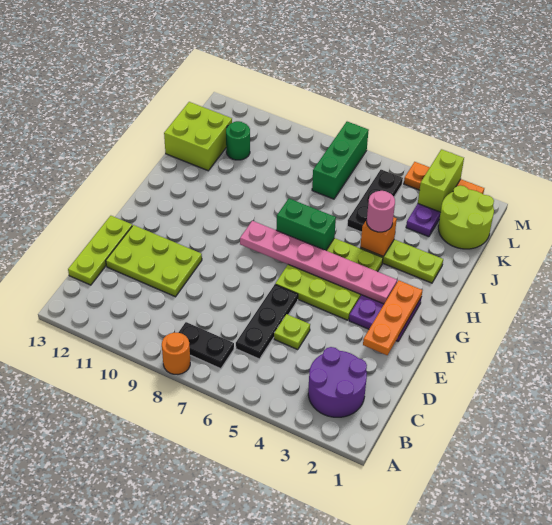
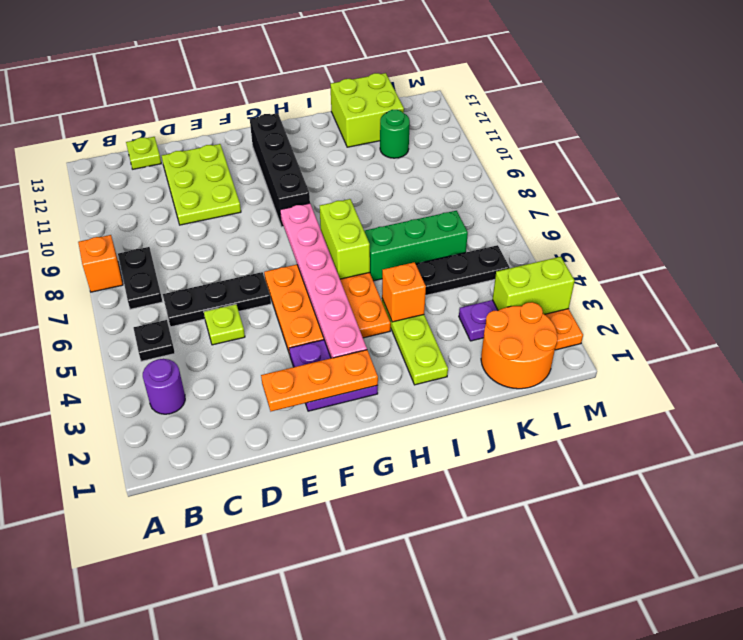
orange round brick A8 level 1 -> orange brick A8 level 1
purple round brick B2:C3 level 1 -> purple round brick B3 level 1
none -> black plate B5 level 1
lime plate C13:E13 level 1 -> lime plate C13 level 1
lime plate F4:H6 level 1 -> orange plate F4:H6 level 1
none -> black brick G9:G12 level 1
green brick H6:H7 level 2 -> lime brick H6:H7 level 2
pink round brick I4 level 3 -> none
lime round brick K1:L2 level 1 -> orange round brick K1:L2 level 1
green brick K7:M7 level 1 -> green brick I6:K6 level 1

